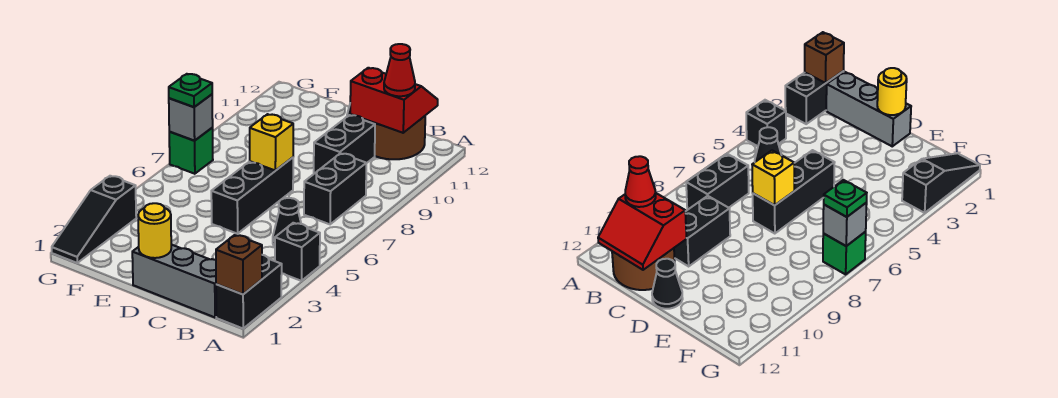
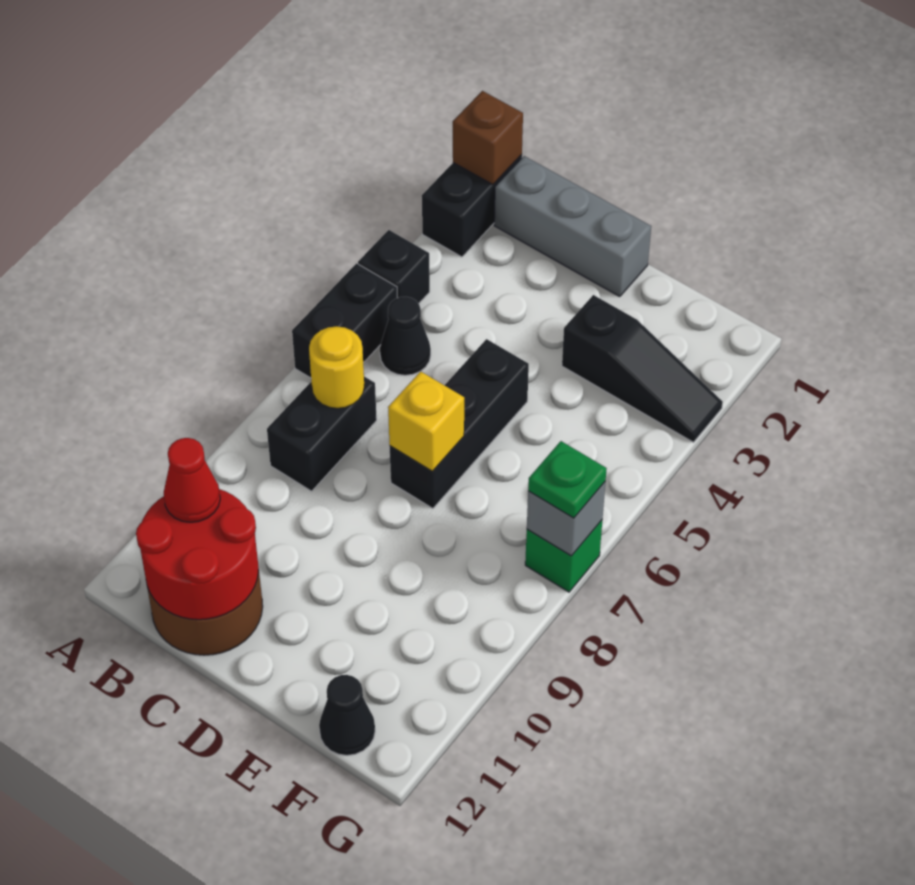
red slope B11:C12 level 2 top 11 -> red round brick B11:C12 level 2
black brick C9:C10 level 1 -> black brick A5:A6 level 1
yellow round brick D1 level 2 -> yellow round brick B7 level 2
black cone D12 level 1 -> black cone F12 level 1
black slope G1:G3 level 1 top 3 -> black slope E3:G3 level 1 top E

